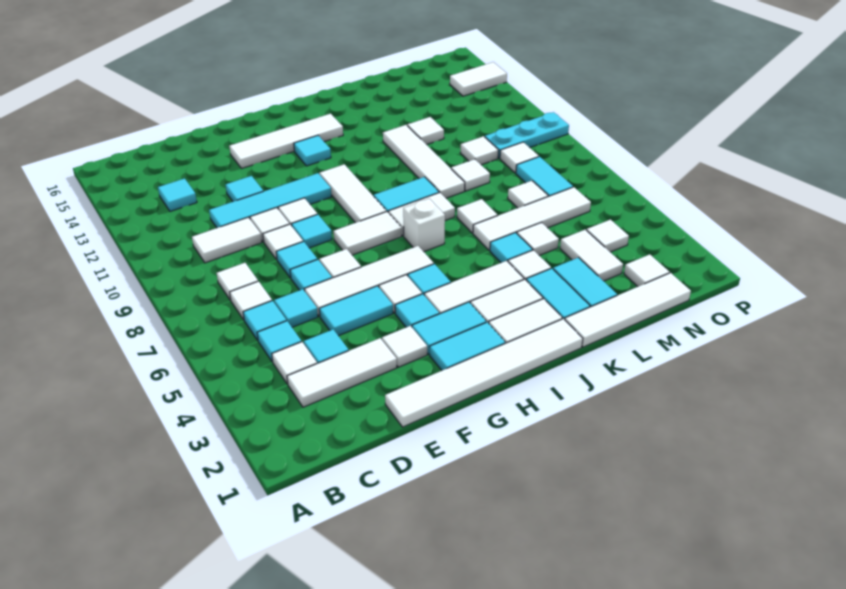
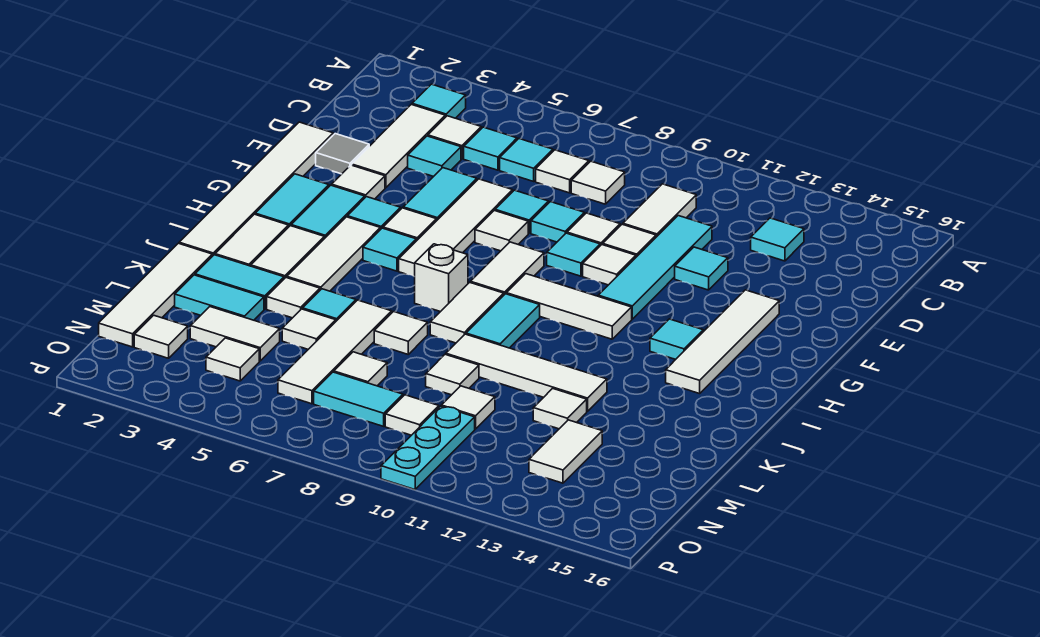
cyan tile D6 level 1 -> cyan tile B3 level 1
none -> grey tile E2 level 1
white tile O14:P14 level 1 -> white tile M13:N13 level 1

